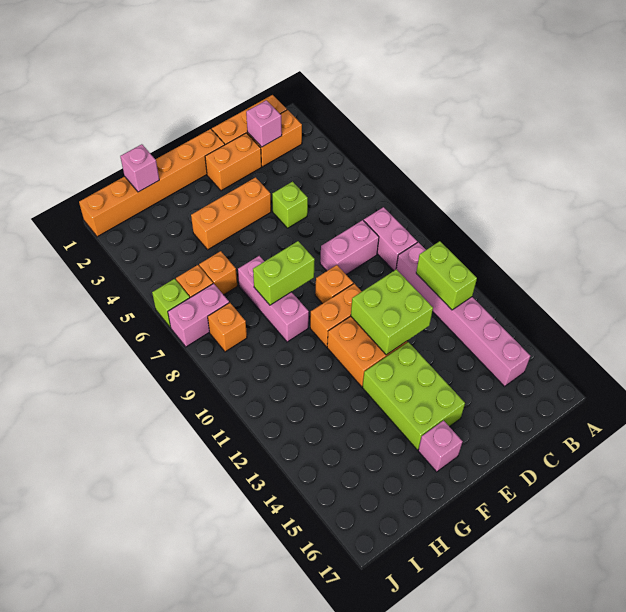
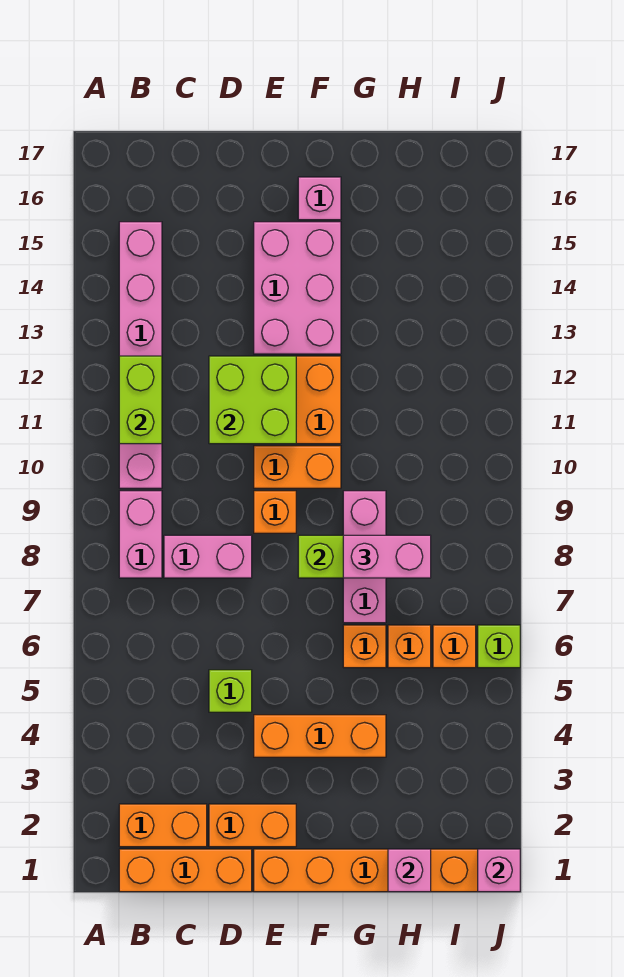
pink brick C2 level 2 -> pink brick J1 level 2
lime brick E13:F15 level 1 -> pink brick E13:F15 level 1
pink brick I7:J7 level 1 -> pink brick G8:H8 level 3
orange brick I8 level 1 -> orange brick G6 level 1

